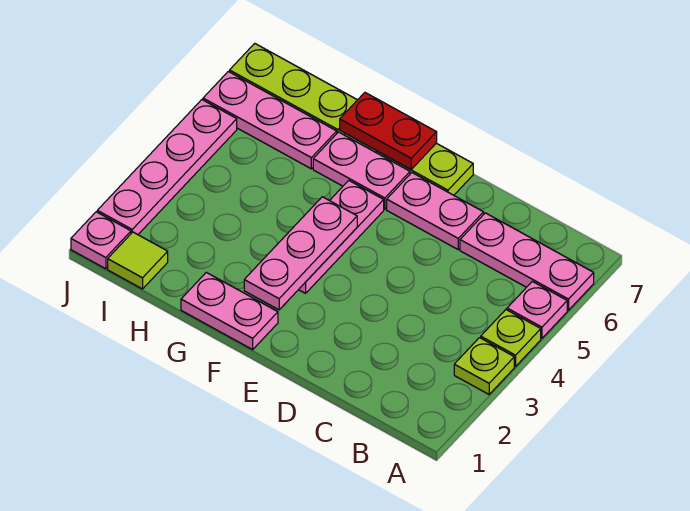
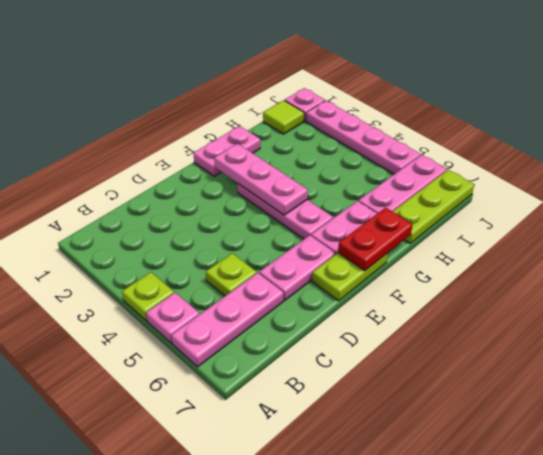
lime plate A3 level 1 -> lime plate C5 level 1

